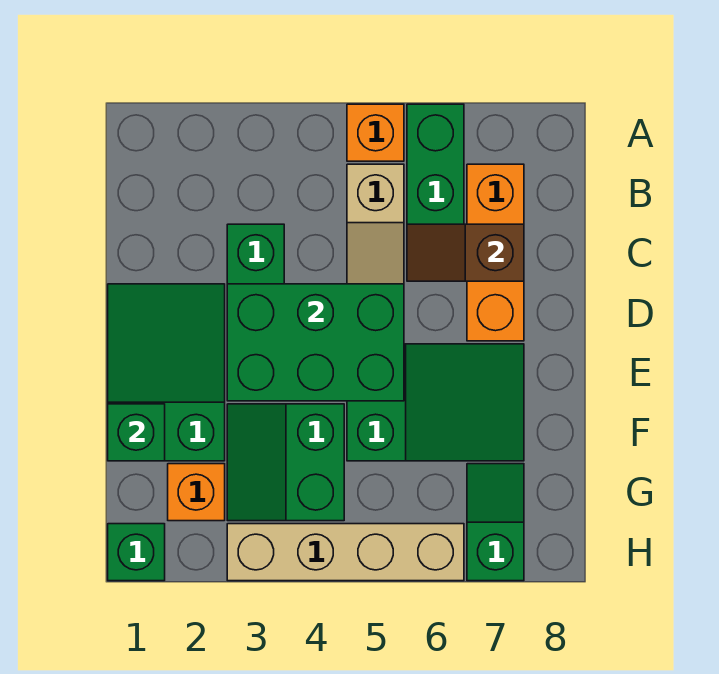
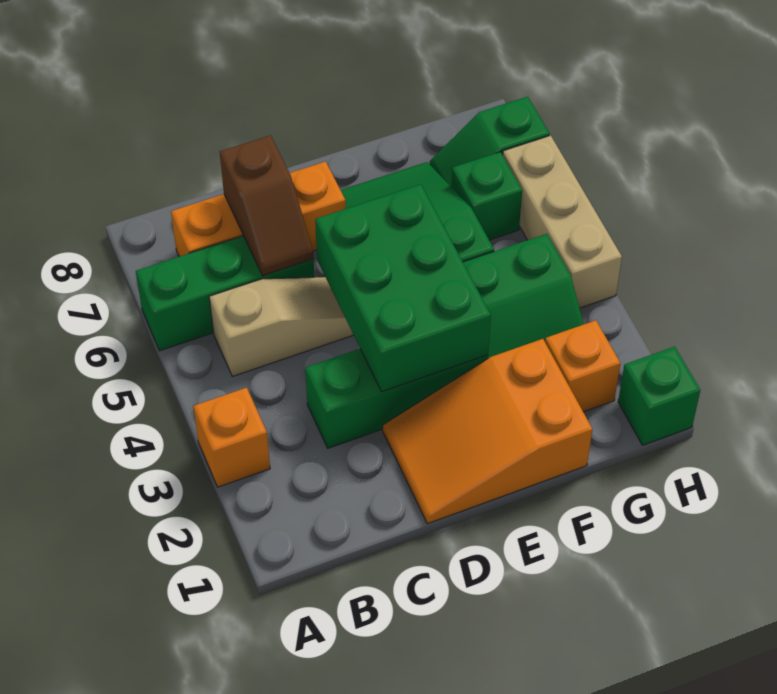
orange brick A5 level 1 -> orange brick A3 level 1
green slope D1:F2 level 1 top F -> orange slope D1:F2 level 1 top F
green brick F1 level 2 -> green brick G6 level 1
tan brick H3:H6 level 1 -> tan brick H4:H6 level 1

